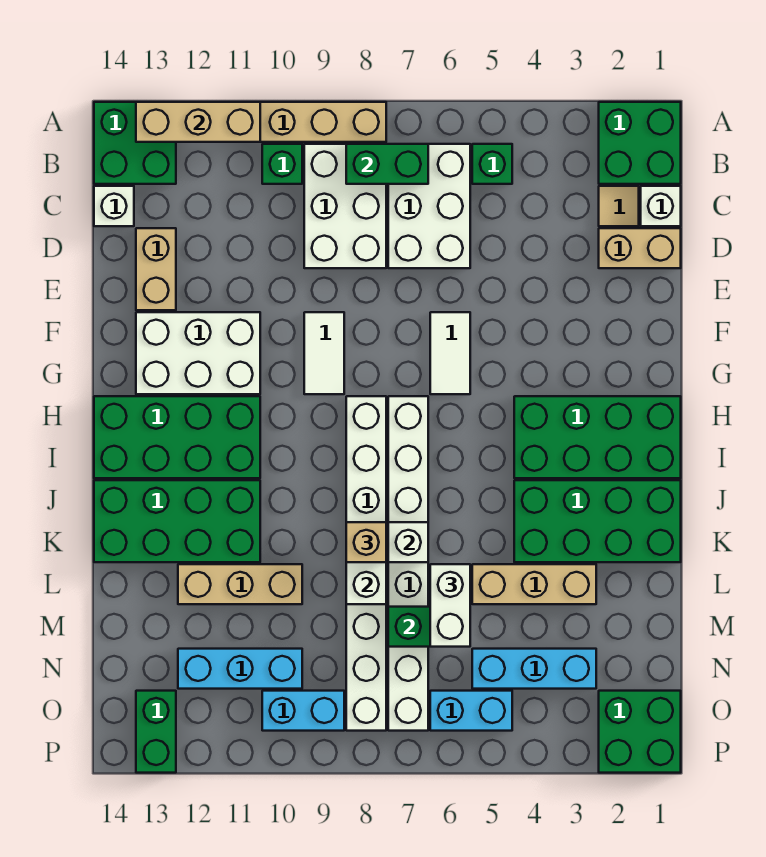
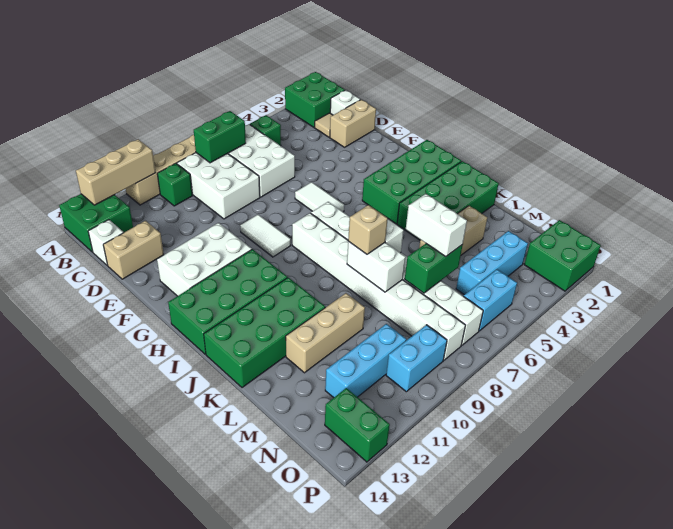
tan brick D13:E13 level 1 -> tan brick D13:D14 level 1

